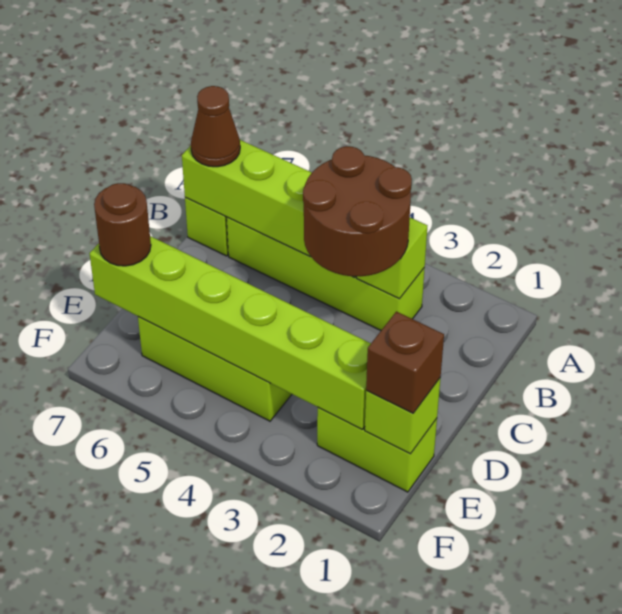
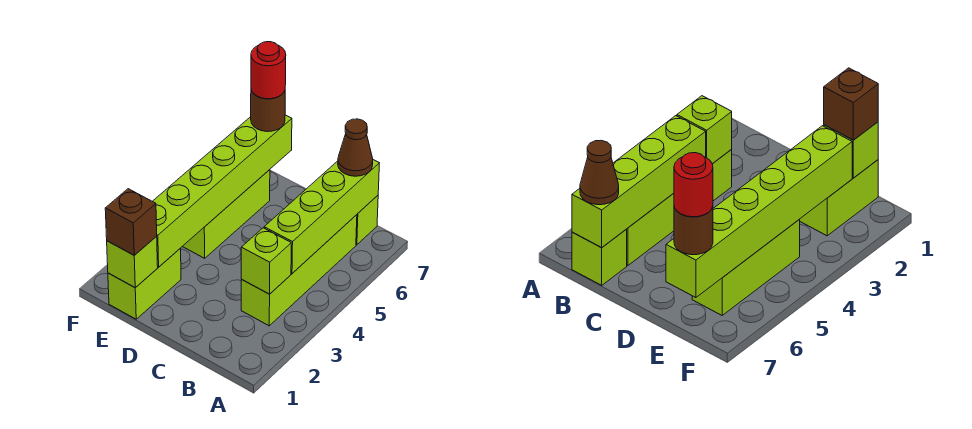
brown round brick B3:C4 level 3 -> none
none -> red round brick E7 level 4

